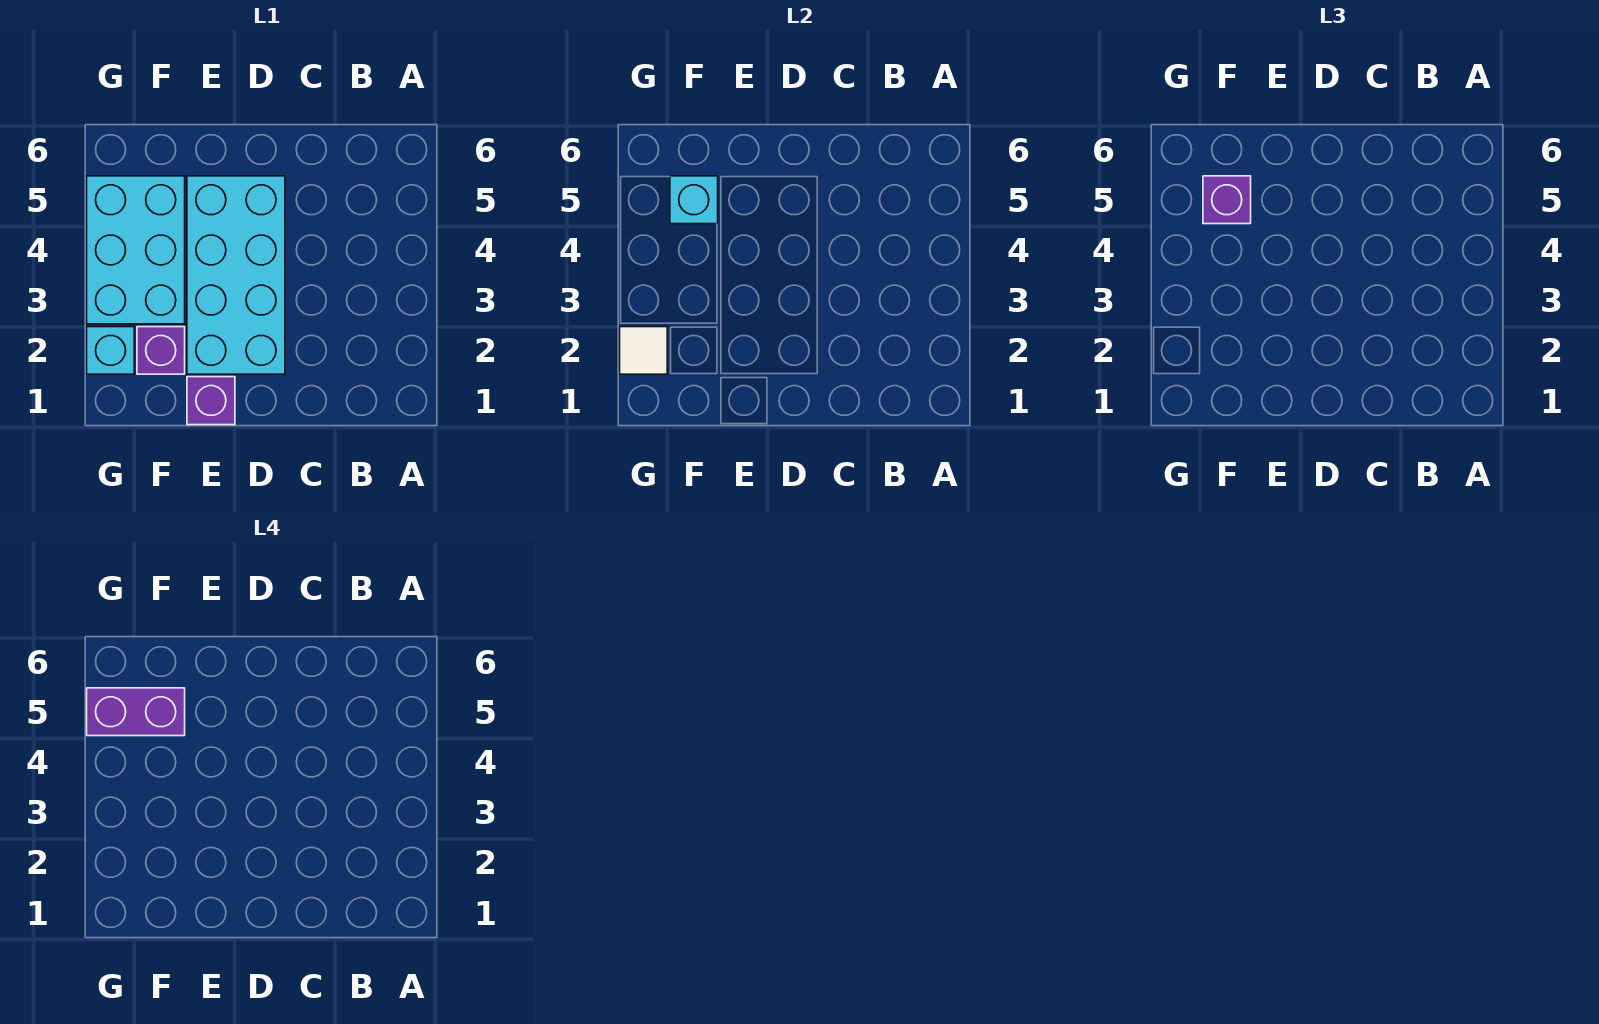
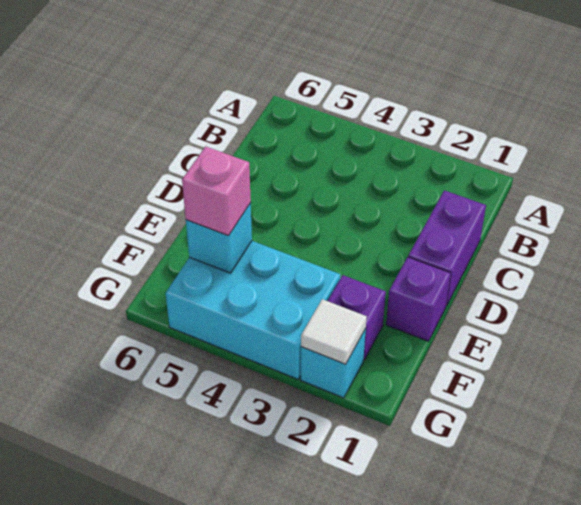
cyan brick D2:E5 level 1 -> none
purple brick F5 level 3 -> pink brick F5 level 3
purple brick F5:G5 level 4 -> purple brick C1:D1 level 1

